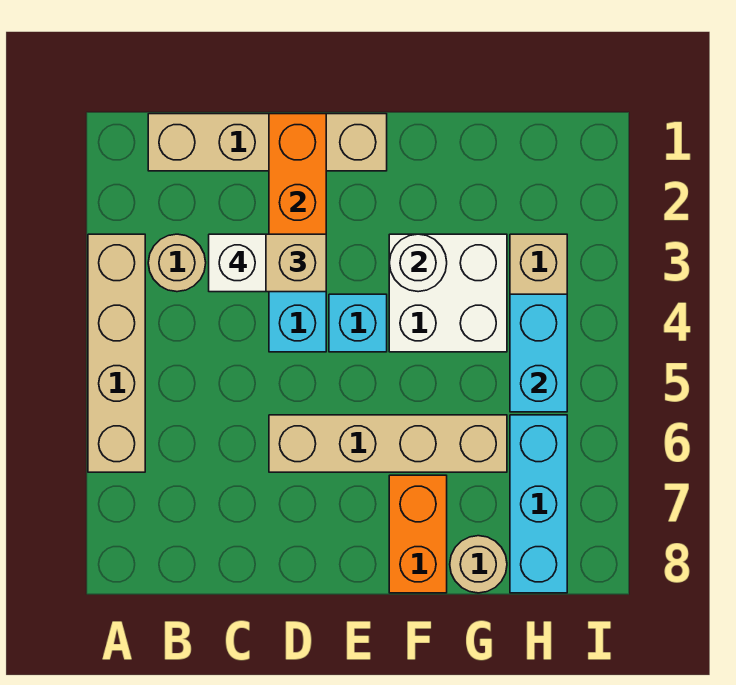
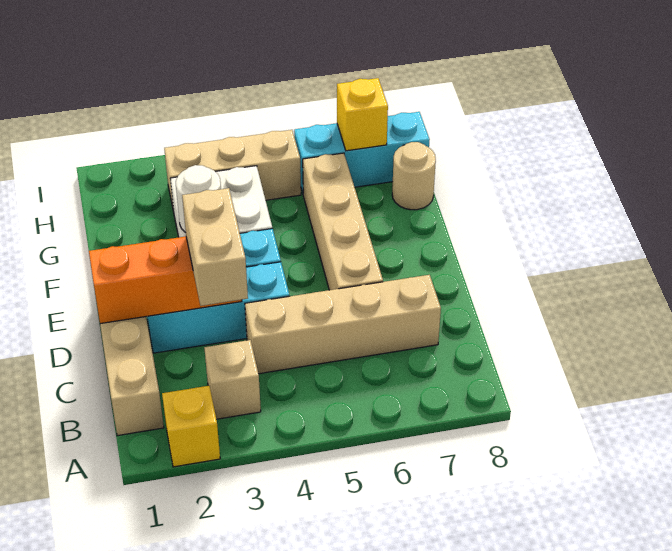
none -> yellow brick A2 level 1
tan brick A3:A6 level 1 -> tan brick C4:C7 level 1
tan round brick B3 level 1 -> tan brick B3 level 1
white brick C3 level 4 -> none
orange brick F7:F8 level 1 -> none
cyan brick H4:H5 level 2 -> none
none -> yellow brick H7 level 2

